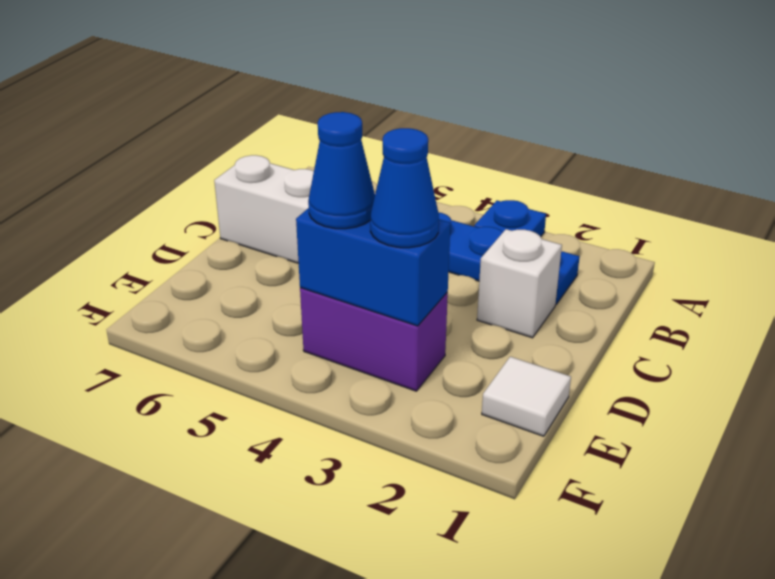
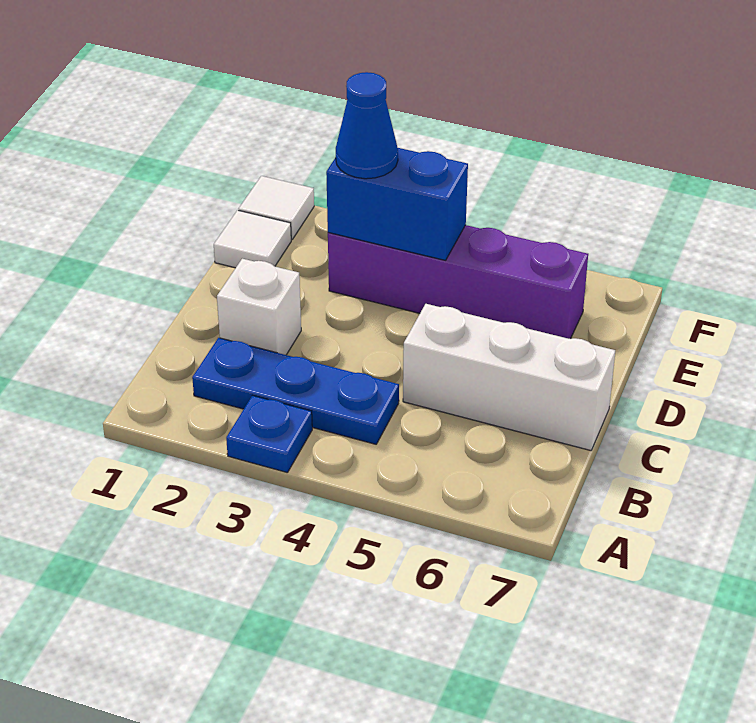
purple brick E3:E4 level 1 -> purple brick E3:E6 level 1
blue cone E4 level 3 -> none
none -> white tile F1 level 1

